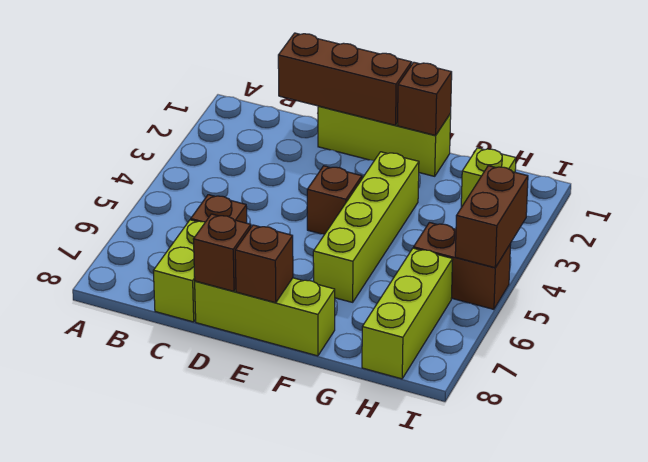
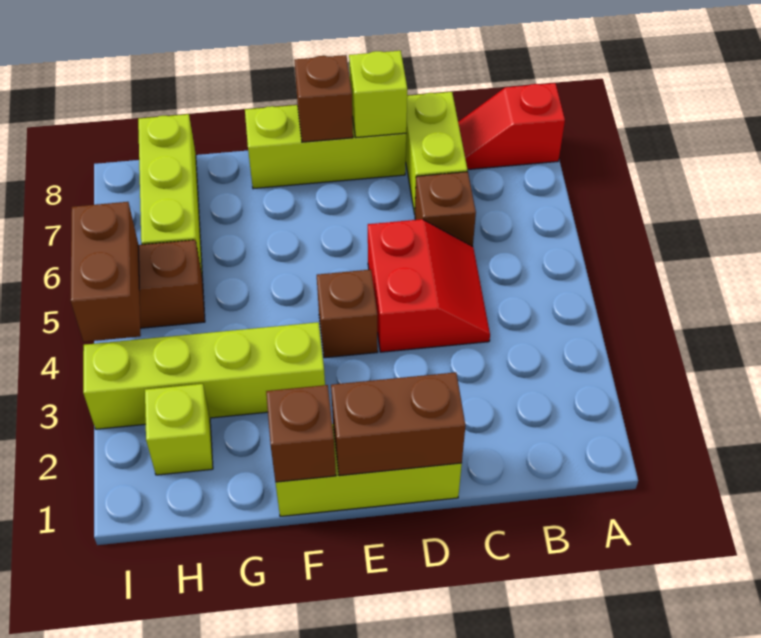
none -> red slope A8:B8 level 1 top A
brown brick C1:E1 level 2 -> brown brick D1:E1 level 2
none -> red slope C4:D5 level 1 top D
brown brick D8 level 2 -> lime brick D8 level 2
lime brick F3:F6 level 1 -> lime brick F3:I3 level 1

